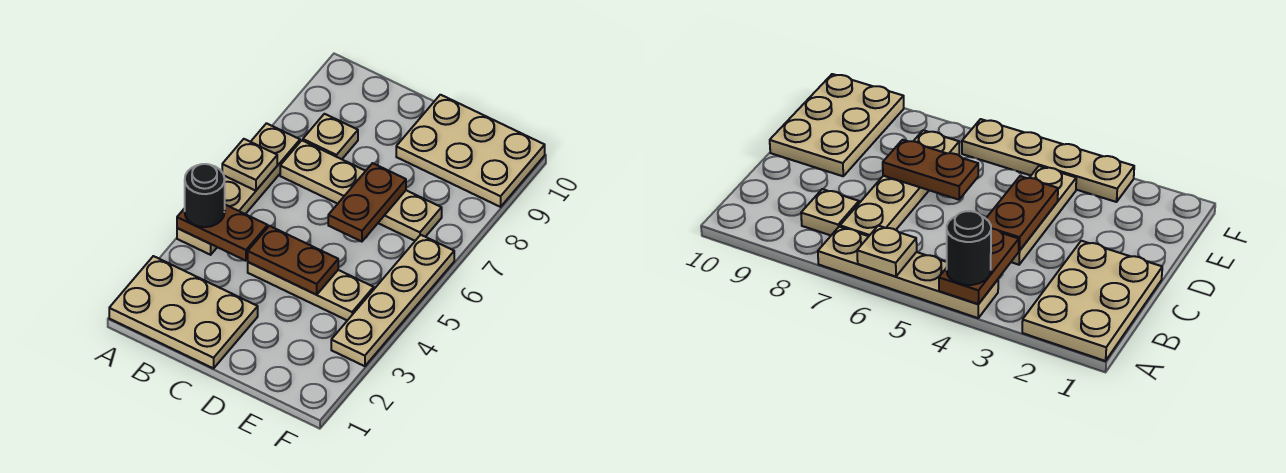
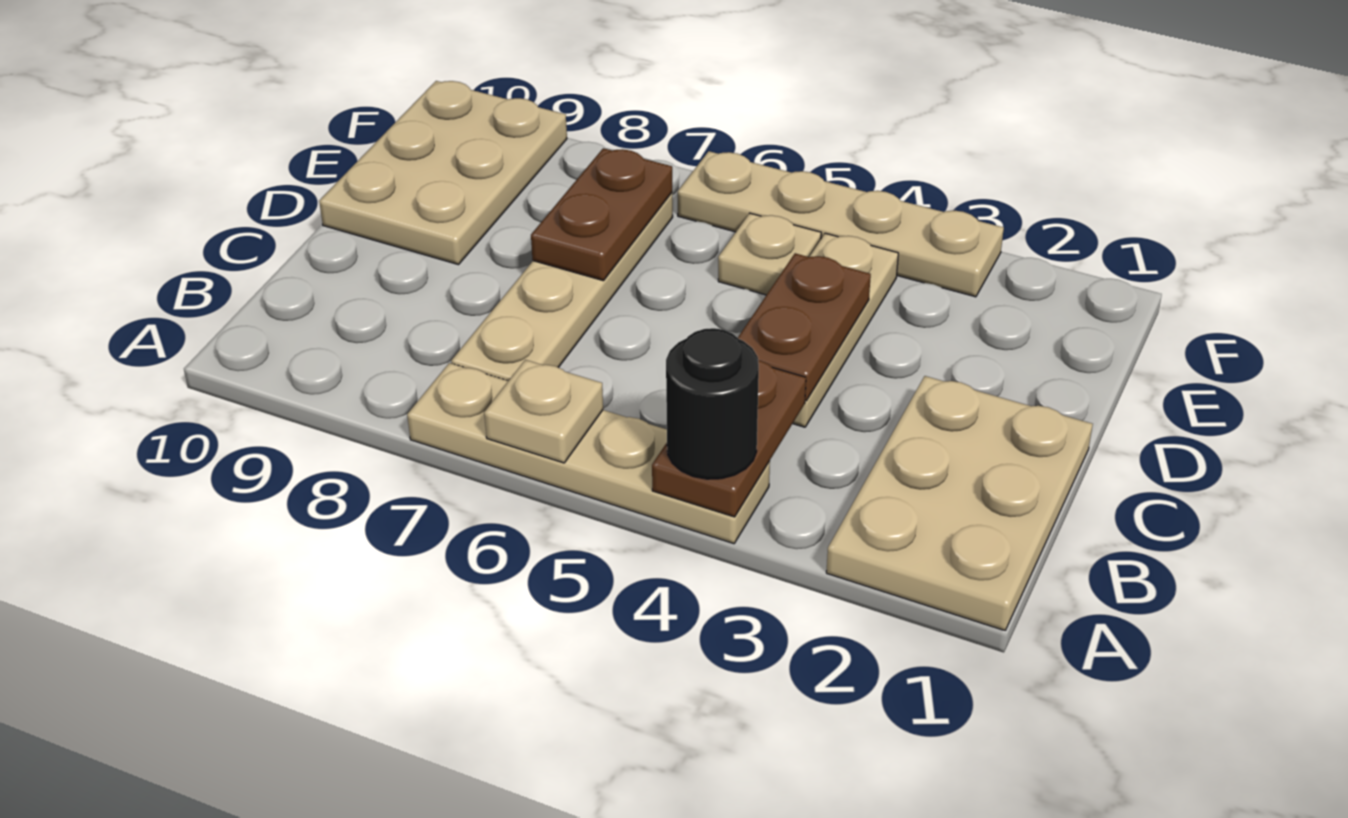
tan plate B8 level 1 -> tan plate E5 level 1
brown plate D6:D7 level 2 -> brown plate D7:E7 level 2

